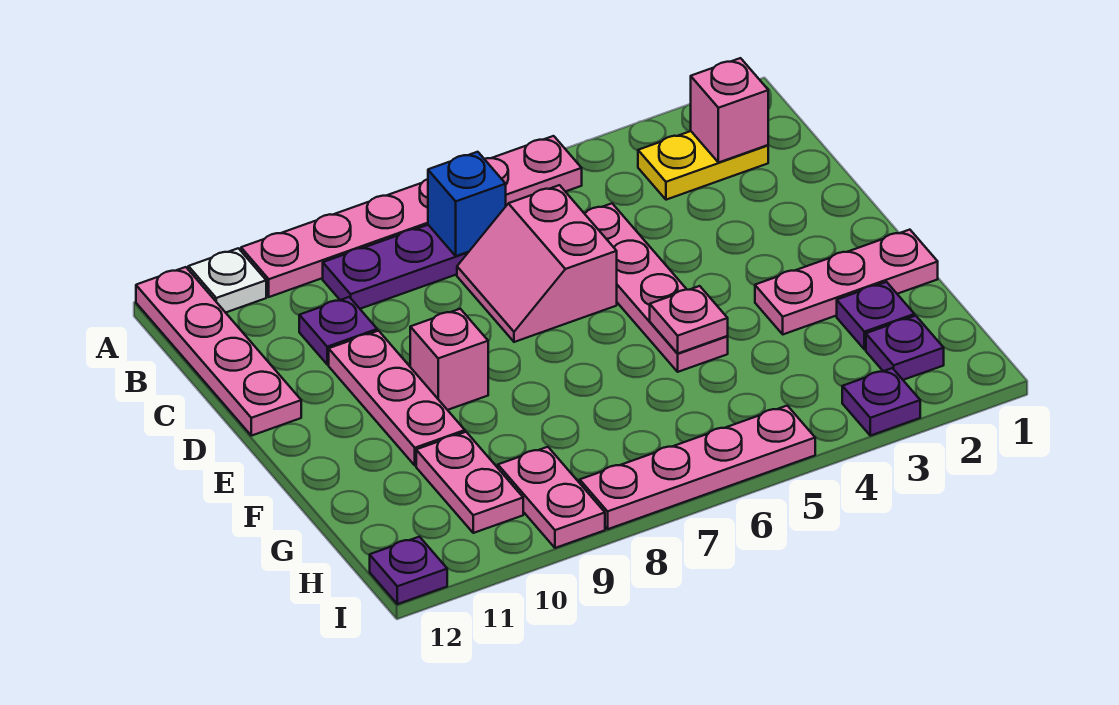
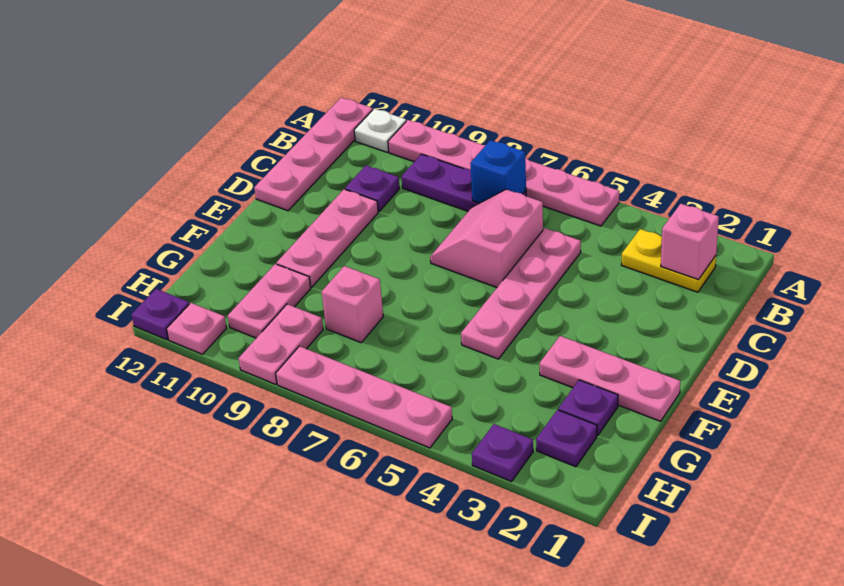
pink brick E9 level 1 -> pink brick G8 level 1
pink plate F5 level 2 -> pink plate I11 level 1

